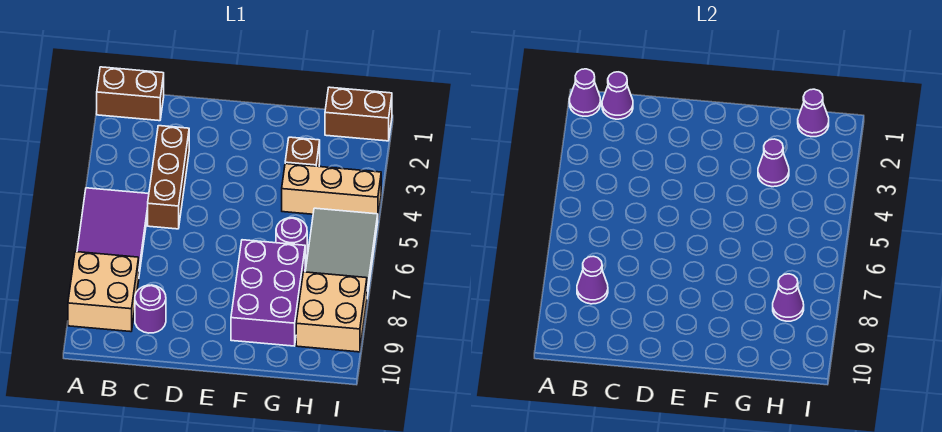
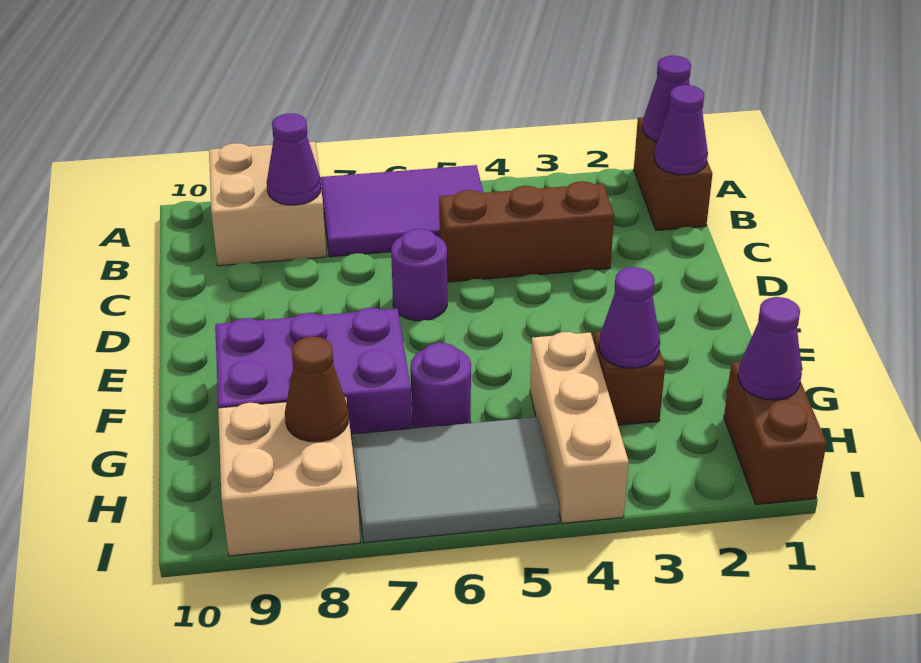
purple round brick C9 level 1 -> purple round brick D6 level 1
purple cone H8 level 2 -> brown cone H8 level 2

